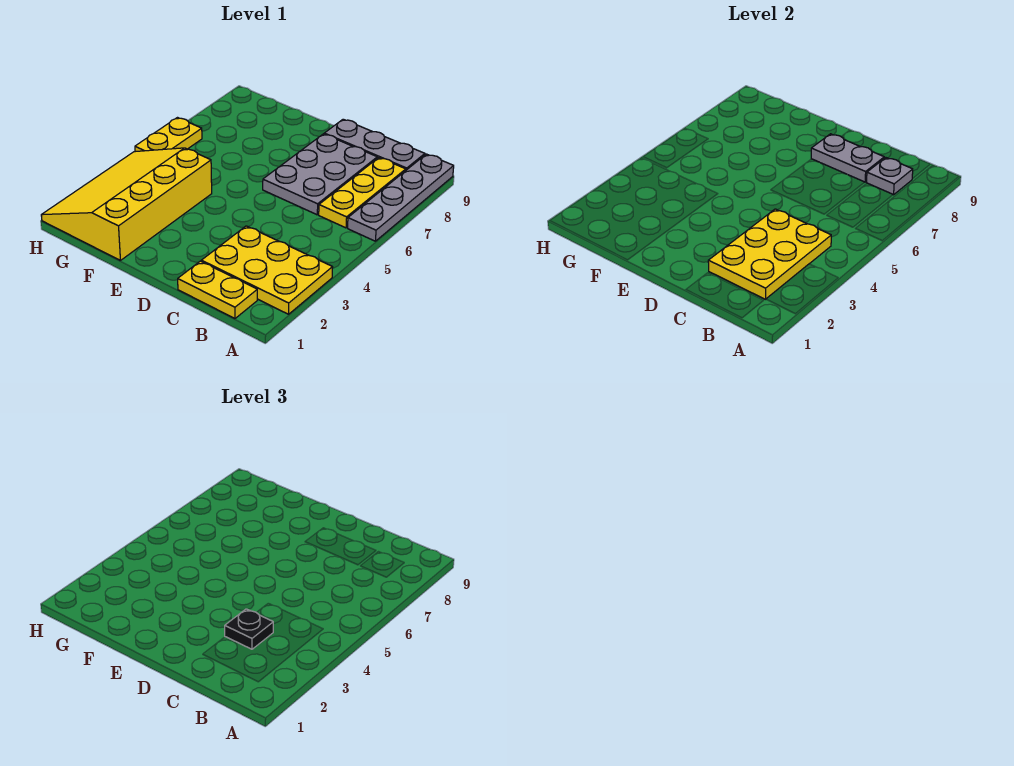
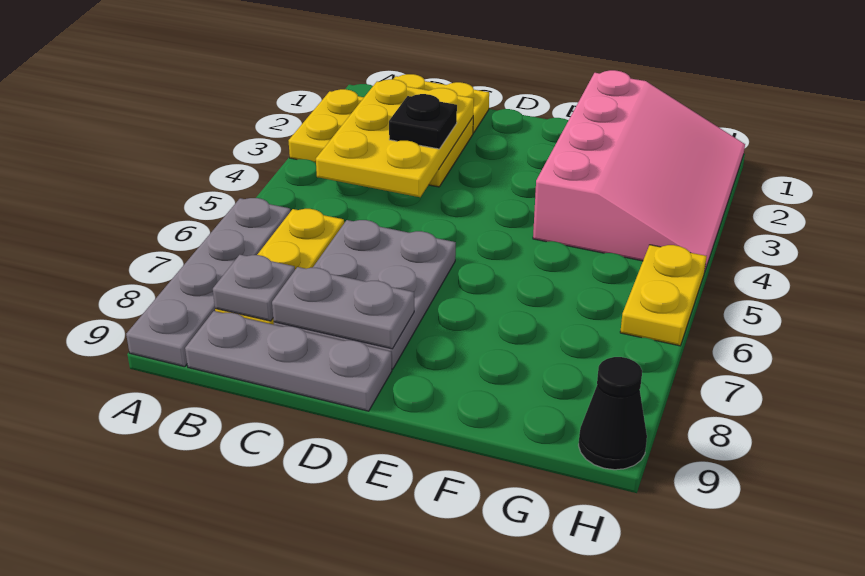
yellow slope F1:H4 level 1 top F -> pink slope F1:H4 level 1 top F
none -> black cone H9 level 1

